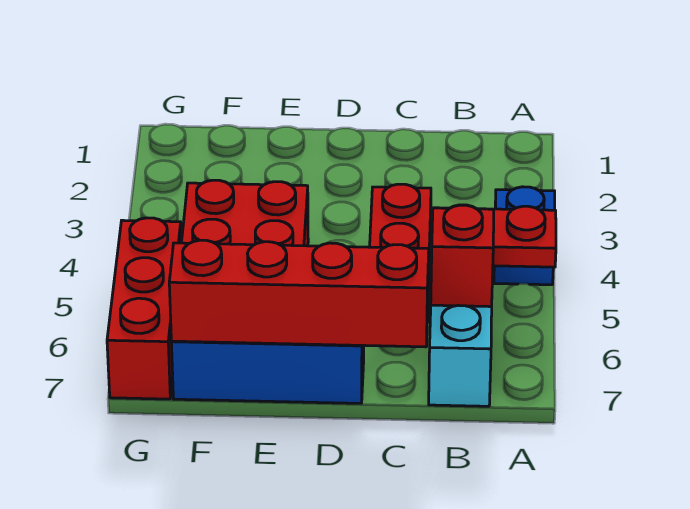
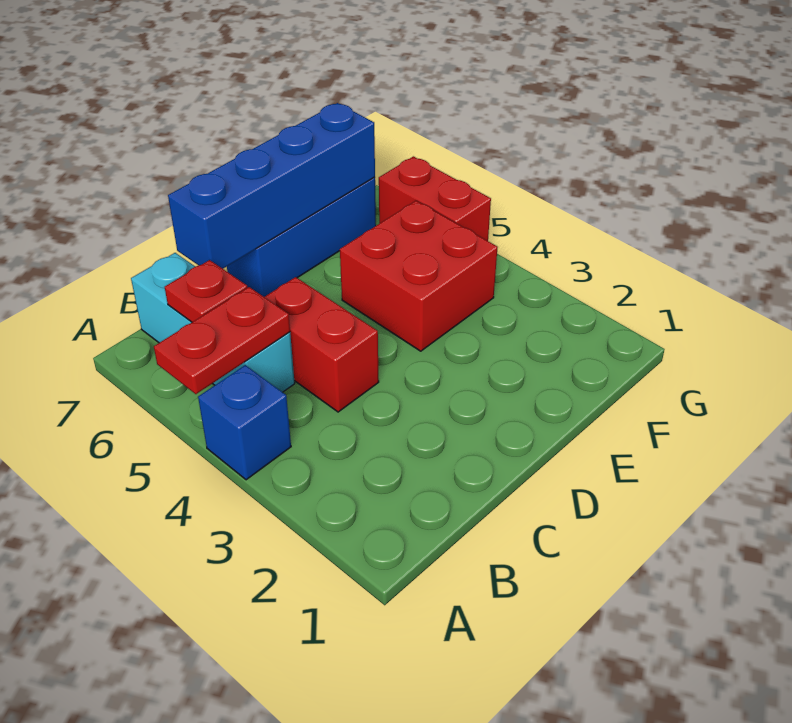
red brick B6 level 2 -> red plate B6 level 2
red brick C7:F7 level 2 -> blue brick C7:F7 level 2
red brick G5:G7 level 1 -> red brick G5:G6 level 1

